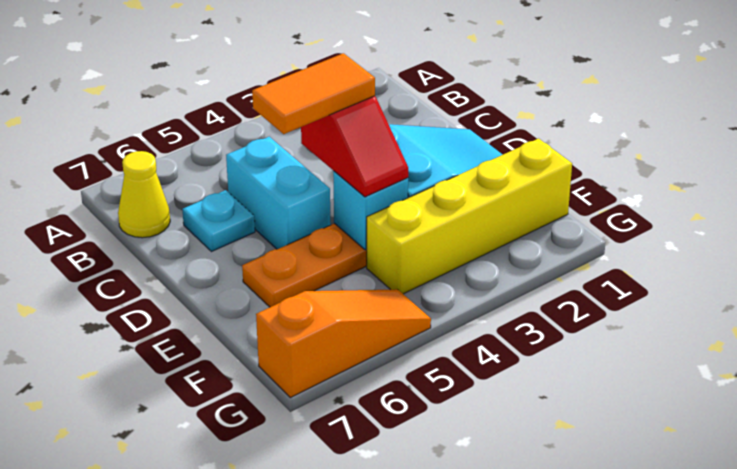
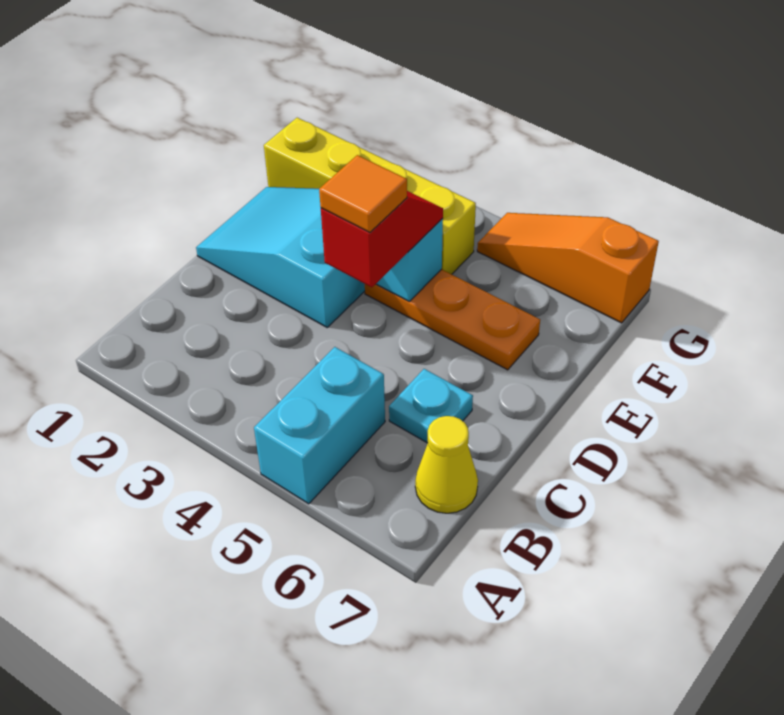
cyan brick C5:D5 level 1 -> cyan brick A5:B5 level 1
orange tile D4:D5 level 4 -> orange tile D4 level 4

